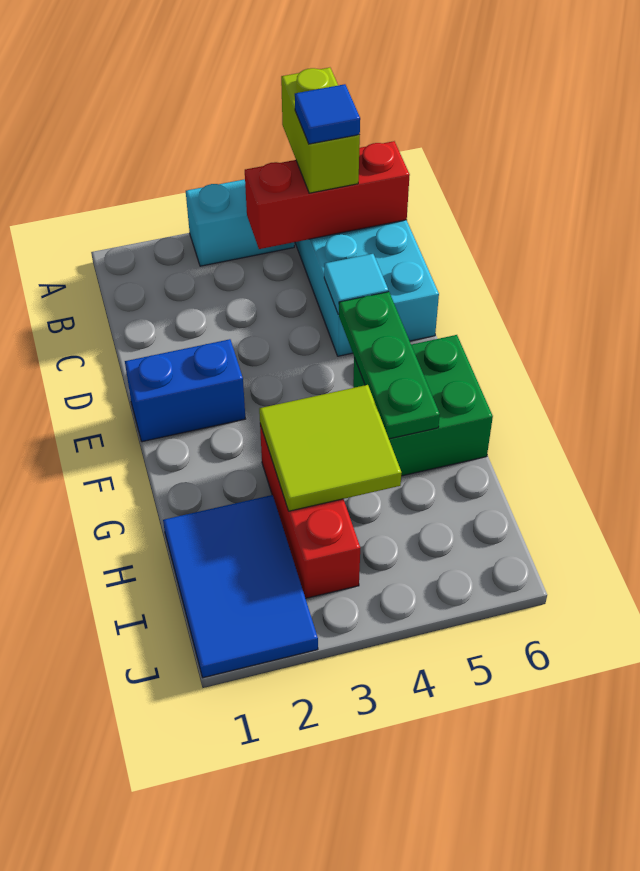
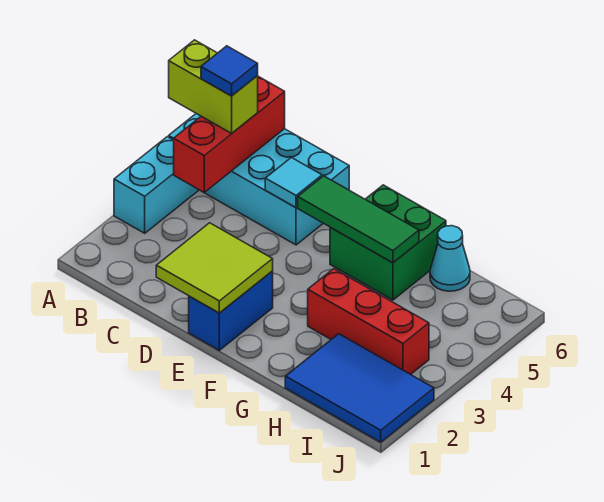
green plate E5:G5 level 2 -> green tile E5:G5 level 2
lime tile G3:H4 level 2 -> lime tile D1:E2 level 2
none -> cyan cone H6 level 1

